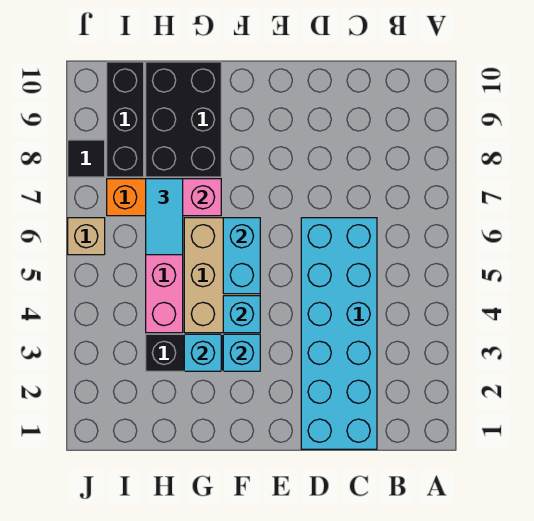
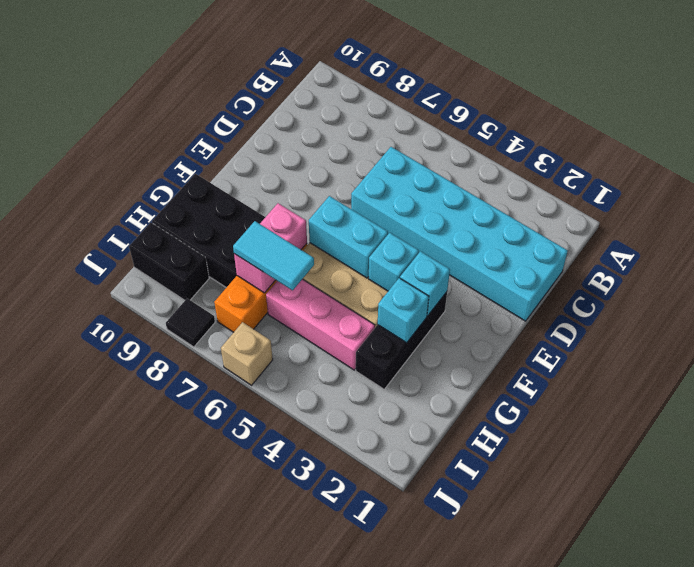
black brick I8:I10 level 1 -> black brick I9:I10 level 1

